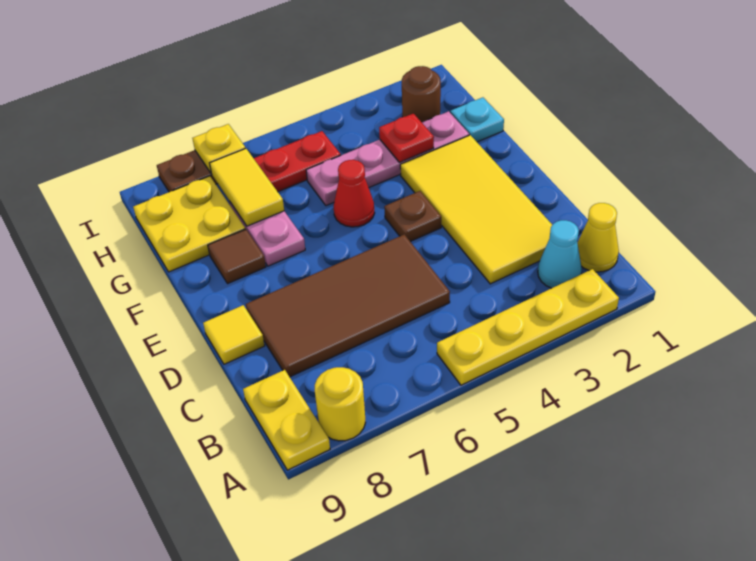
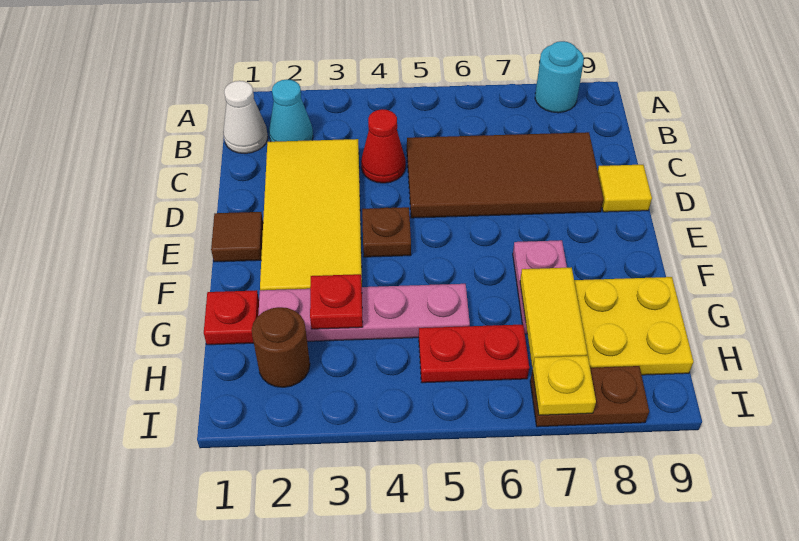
yellow plate A2:A5 level 1 -> none
yellow round brick A8 level 1 -> cyan round brick A8 level 1
yellow plate A9:B9 level 1 -> none
yellow cone B1 level 1 -> white cone B1 level 1
red cone F5 level 1 -> red cone C4 level 1
brown tile F8 level 1 -> brown tile E1 level 1
cyan plate G1 level 1 -> red plate G1 level 1

